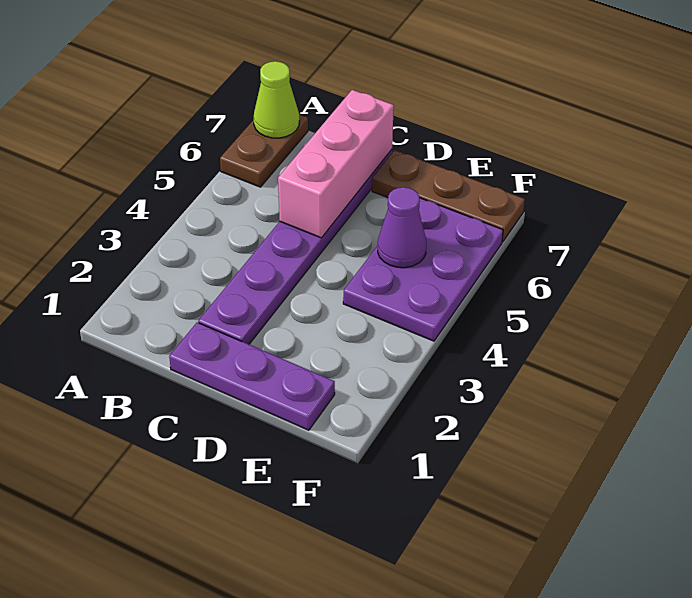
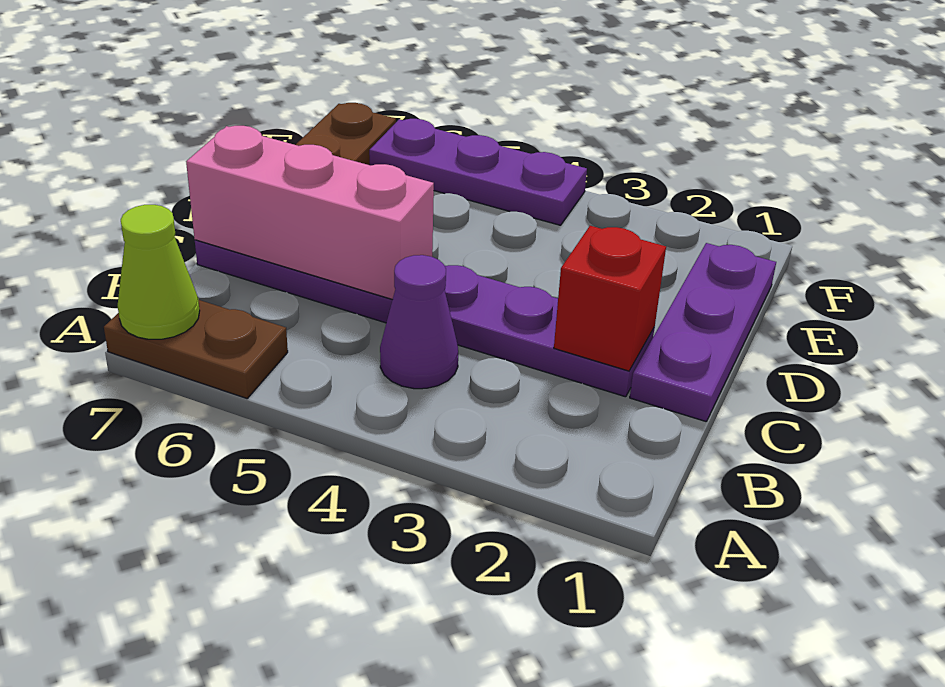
none -> red brick C2 level 2
purple plate E4:F6 level 1 -> purple plate F4:F6 level 1
purple cone E5 level 2 -> purple cone B4 level 1

